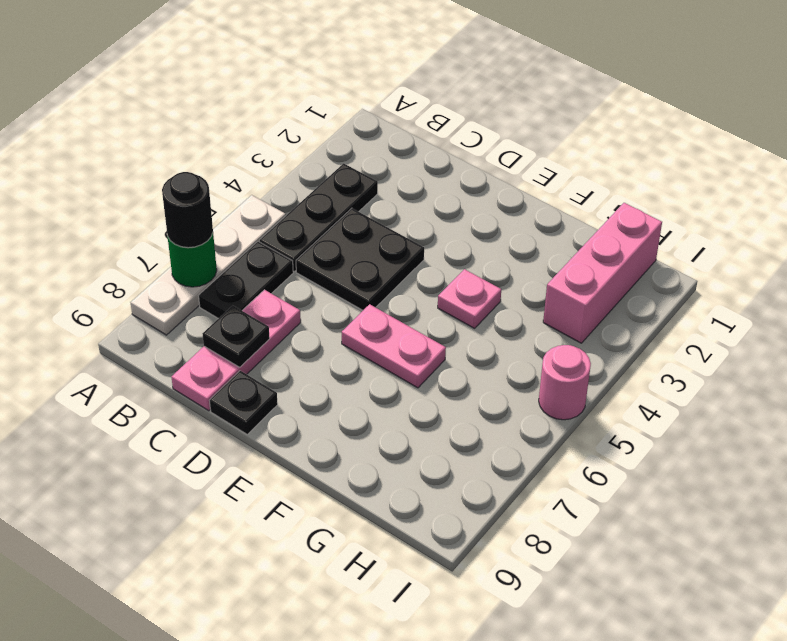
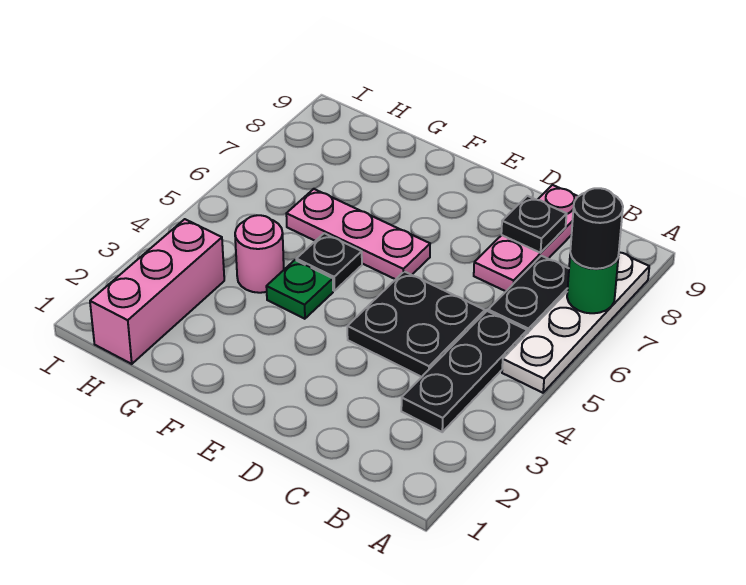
black plate D9 level 1 -> black plate F5 level 1
pink plate E6:F6 level 1 -> pink plate E6:G6 level 1
pink plate F4 level 1 -> green plate F4 level 1
pink round brick I5 level 1 -> pink round brick G4 level 1

